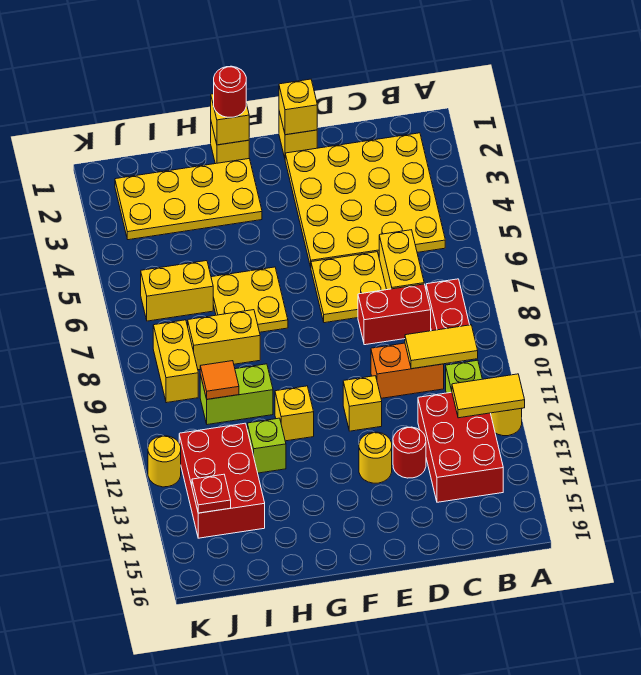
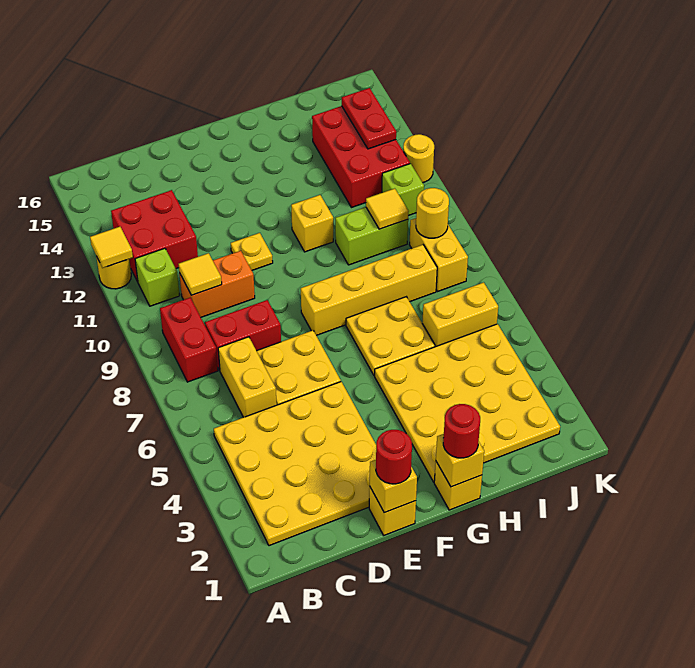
yellow tile A12:B12 level 2 -> yellow tile A12 level 2
yellow tile B10:C10 level 2 -> yellow tile C10 level 2
red brick B12:C14 level 1 -> red brick B12:C13 level 1
red round brick D13 level 1 -> red round brick E1 level 3
yellow brick E11 level 1 -> yellow plate E11 level 1
yellow round brick E13 level 1 -> yellow round brick J9 level 2
yellow plate G2:J3 level 1 -> yellow plate G2:J5 level 1
yellow brick H8:I8 level 1 -> yellow brick F8:I8 level 1
lime brick H12 level 1 -> lime brick J11 level 1
orange tile I10 level 2 -> yellow tile I10 level 2
red plate J14 level 2 -> red plate J13:J14 level 2

